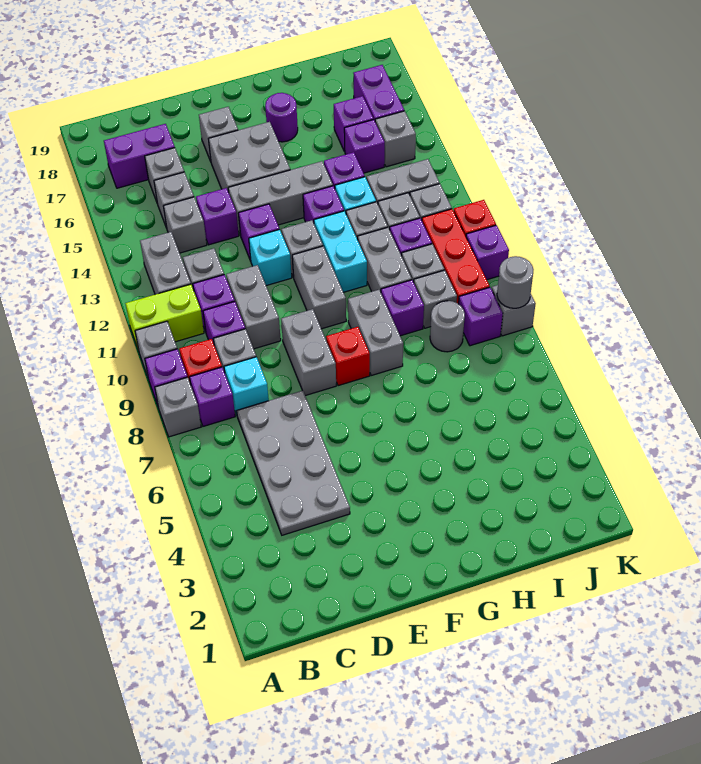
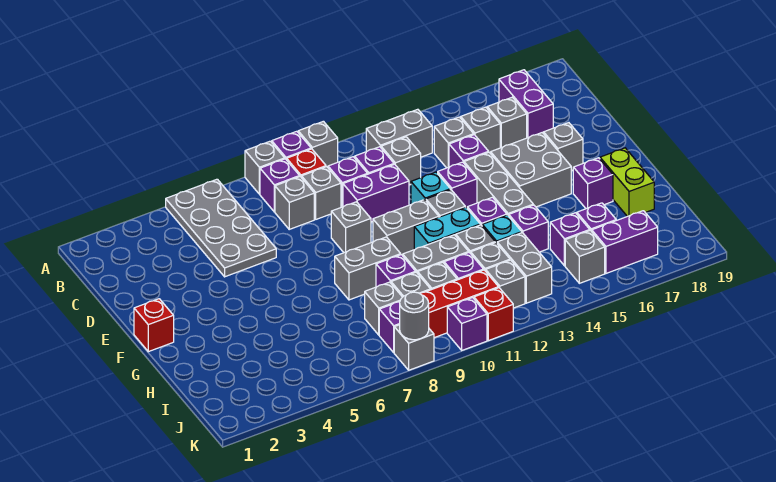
lime brick A11:B11 level 1 -> lime brick G18:H18 level 1
grey plate C4:D7 level 1 -> grey plate A5:D6 level 1
cyan brick C8 level 1 -> grey brick C8 level 1
grey brick D10:D11 level 1 -> purple brick D10:D11 level 1
grey brick E8:E9 level 1 -> grey brick E9 level 1
red brick F8 level 1 -> red brick F1 level 1
purple round brick G17 level 1 -> purple brick G17 level 1
grey round brick I8 level 1 -> grey brick I8 level 1

